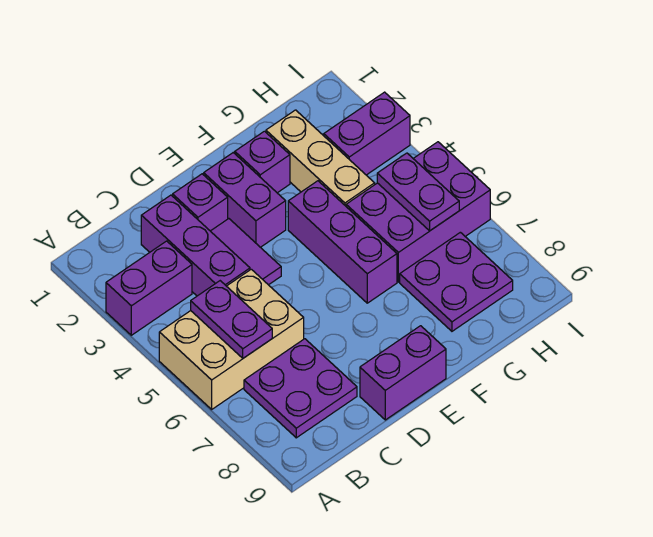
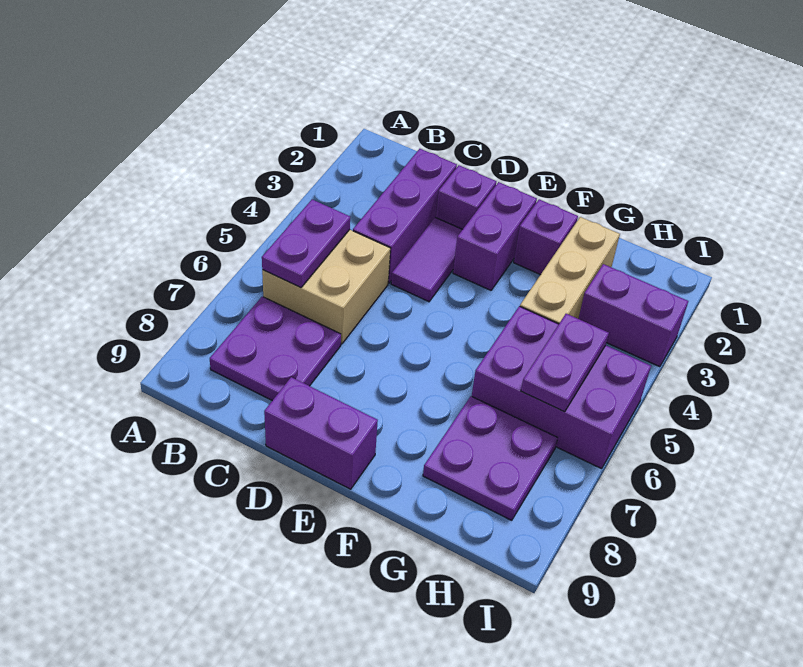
purple brick A3:B3 level 1 -> none
tan brick A5:C6 level 1 -> tan brick B5:C6 level 1
purple brick F4:F6 level 1 -> none

